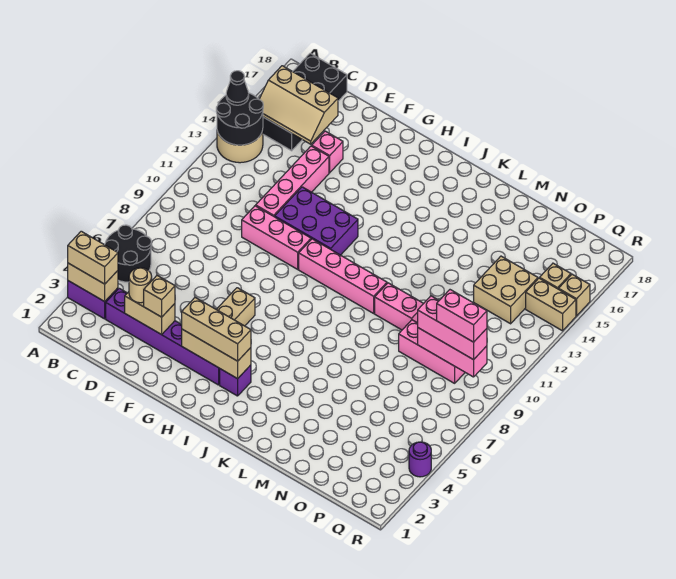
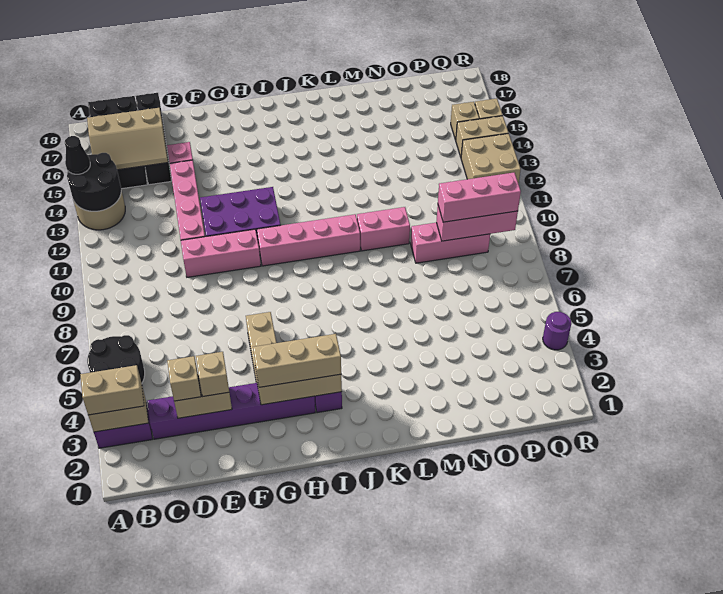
tan round brick D3 level 3 -> tan brick D3 level 3
none -> black brick D15:D18 level 1
tan brick O13:P14 level 1 -> tan brick Q12:R13 level 1
pink brick P9:Q9 level 4 -> none

